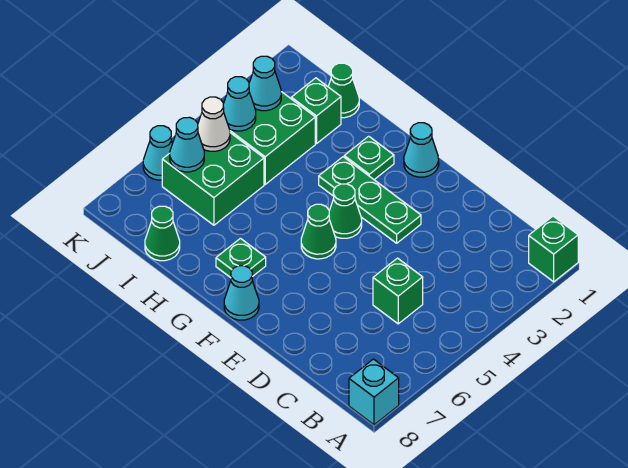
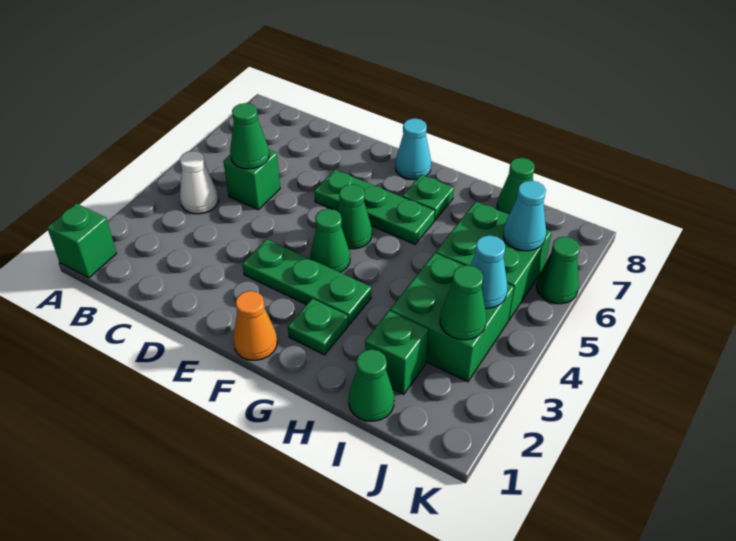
cyan brick A8 level 1 -> none
none -> green cone C5 level 2
none -> green plate E6:G6 level 1
cyan cone F1 level 1 -> orange cone F1 level 1
cyan cone J3 level 2 -> green cone J3 level 2
white cone J5 level 2 -> white cone B4 level 1
cyan cone K6 level 1 -> green cone K6 level 1

